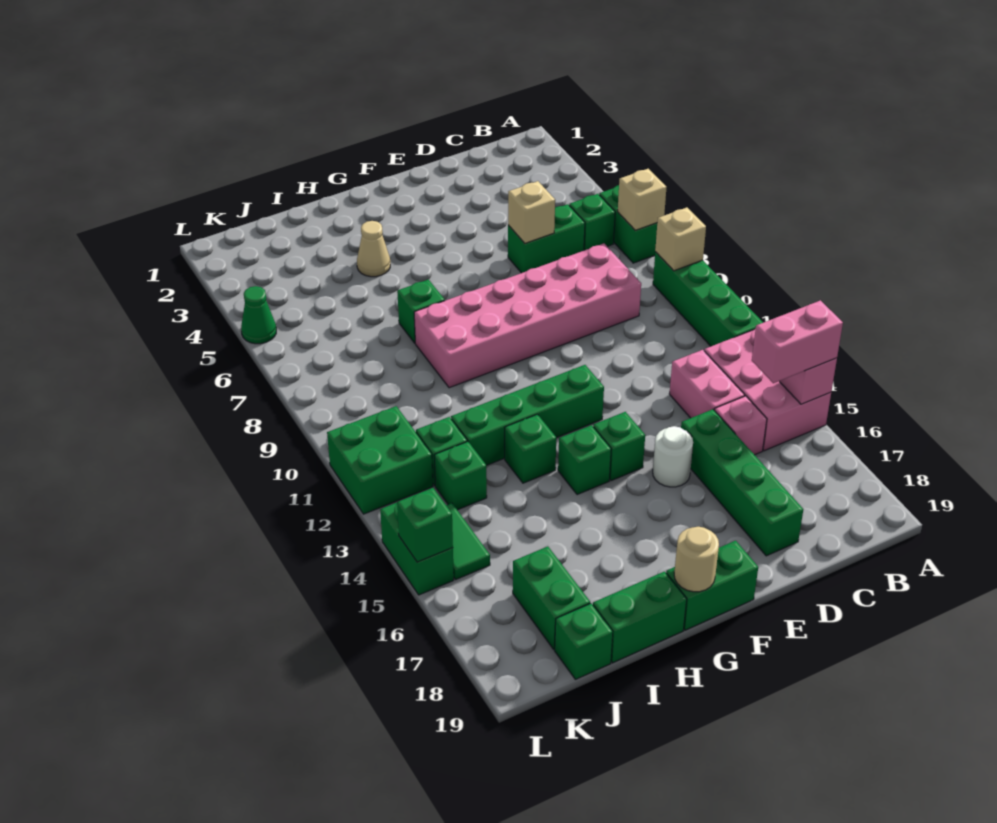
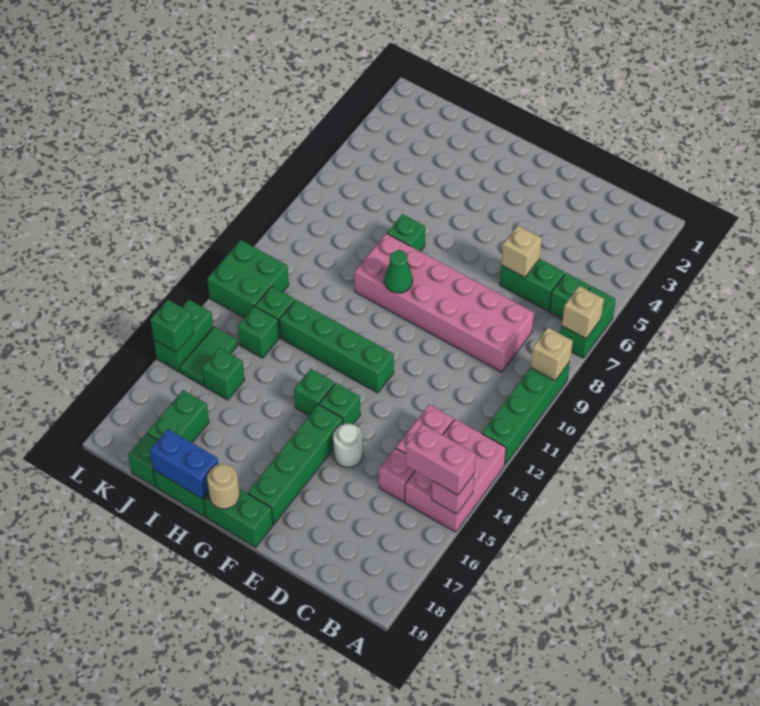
green brick D15:D18 level 1 -> green brick F15:F18 level 1
tan cone H4 level 1 -> none
green brick H13 level 1 -> green brick J15 level 1
none -> blue brick H19:I19 level 2
green cone L5 level 1 -> green cone G9 level 2

